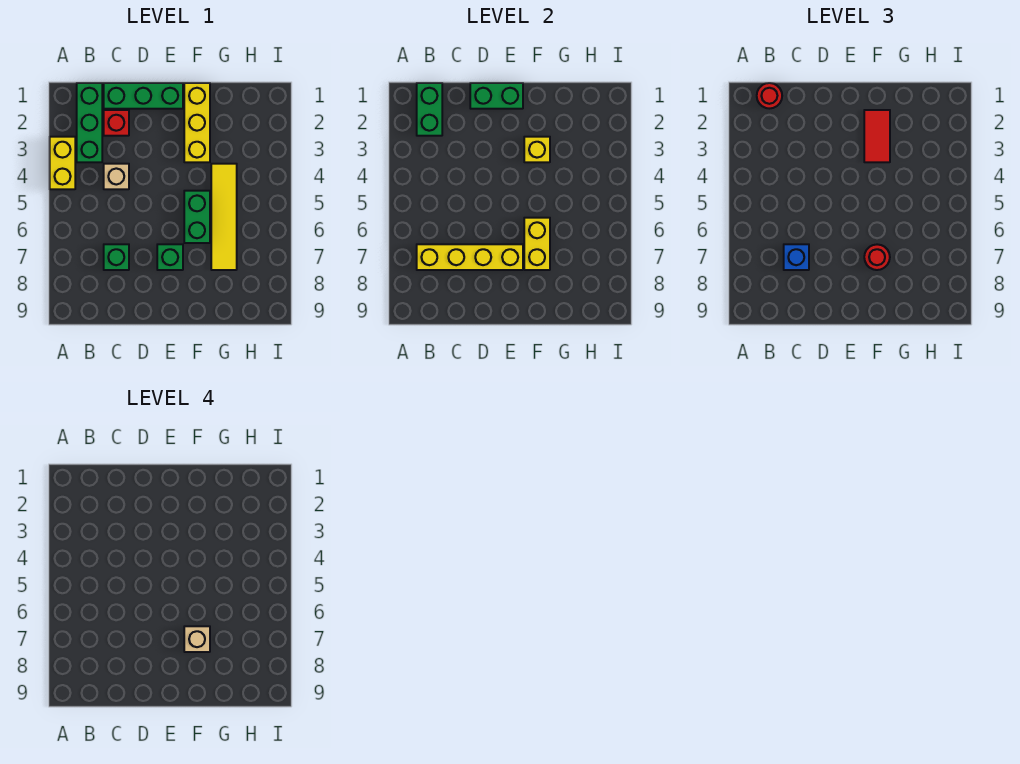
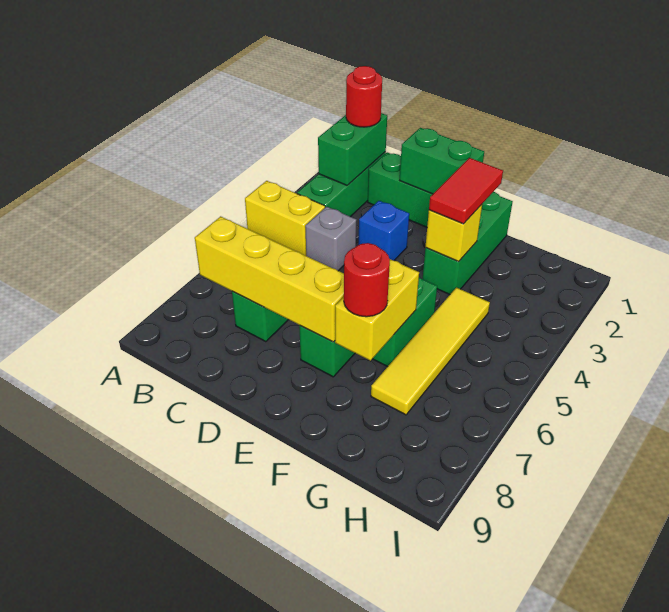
yellow brick A3:A4 level 1 -> yellow brick A4:B4 level 1
red brick C2 level 1 -> none
tan brick C4 level 1 -> grey brick C4 level 1
blue brick C7 level 3 -> blue brick D3 level 1
yellow brick F1:F3 level 1 -> green brick F1:F3 level 1
tan brick F7 level 4 -> none

